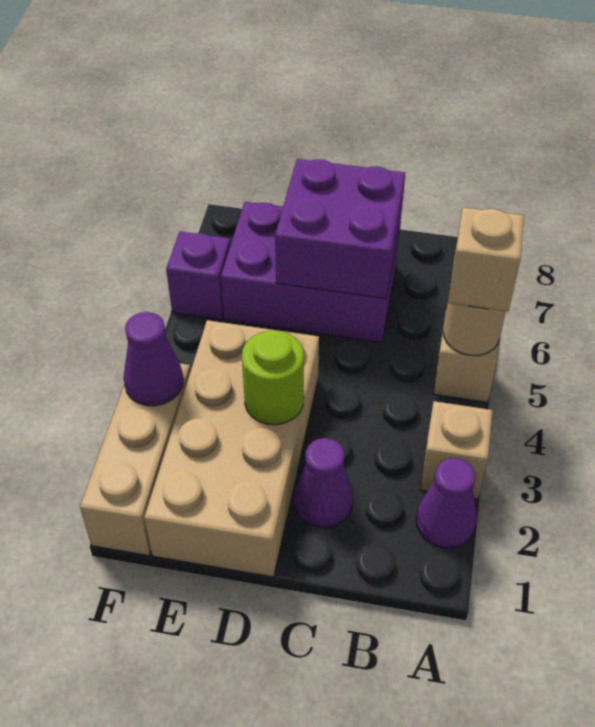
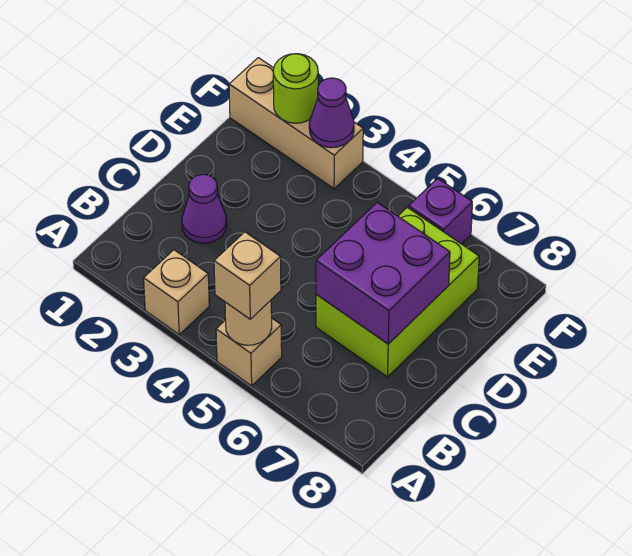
purple cone A2 level 1 -> none
purple brick C6:E7 level 1 -> lime brick C6:E7 level 1
tan brick D1:E4 level 1 -> none
lime round brick D3 level 2 -> lime round brick F2 level 2

